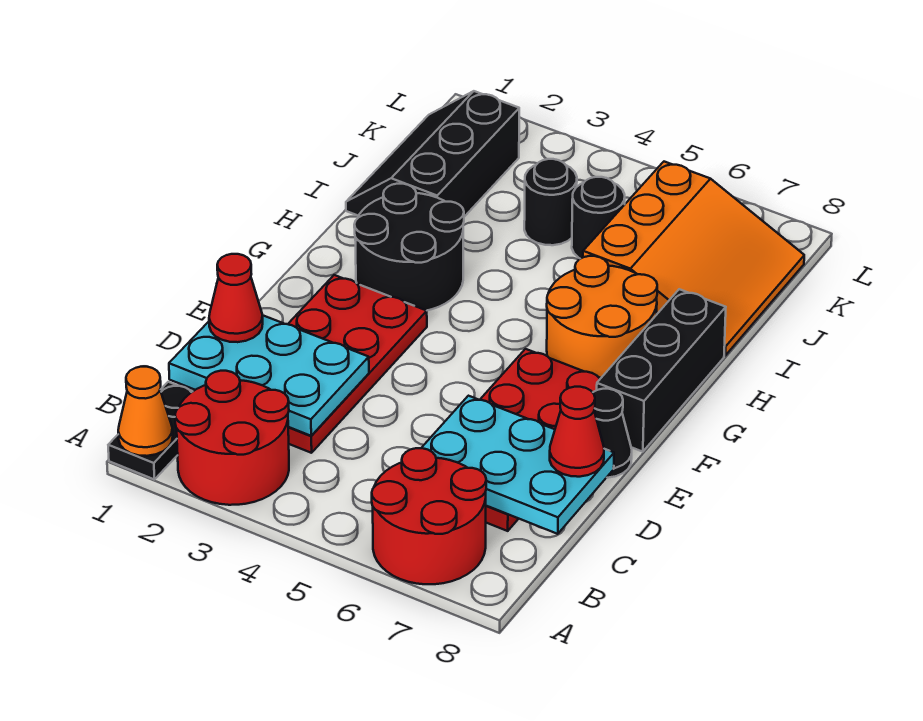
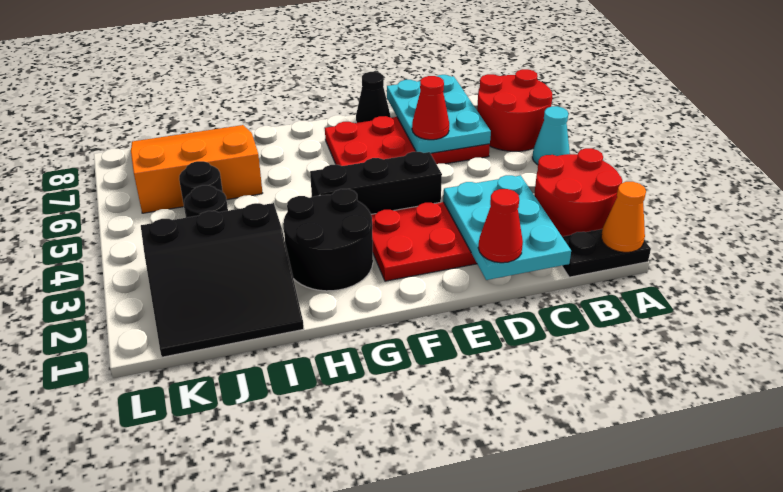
none -> cyan cone A5 level 1
red cone D8 level 3 -> red cone D6 level 3
black brick F8:H8 level 1 -> black brick E4:G4 level 1
orange round brick G6:H7 level 1 -> none
black slope I1:K2 level 1 top 2 -> black slope I1:K3 level 1 top 3

